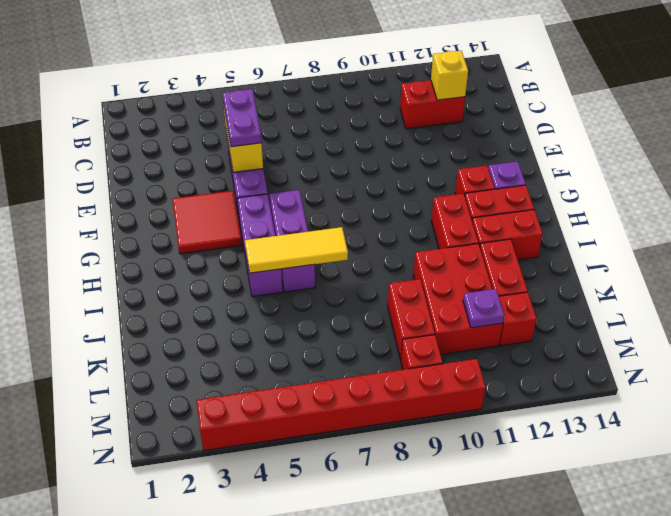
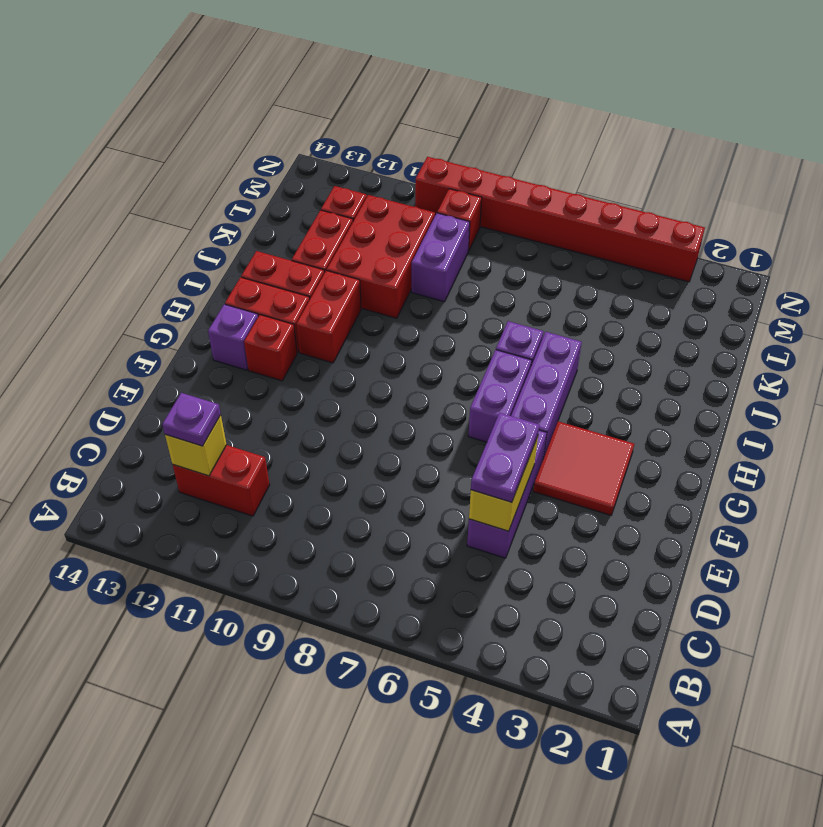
yellow tile I5:I7 level 2 -> none
red brick K9:L9 level 1 -> purple brick K9:L9 level 1
purple plate L11 level 2 -> purple plate C12 level 3

